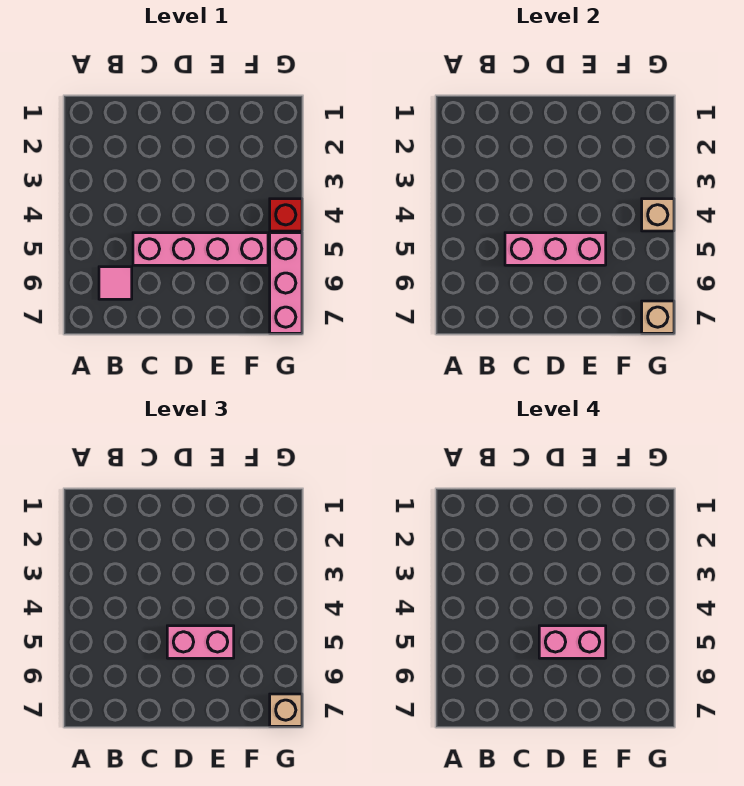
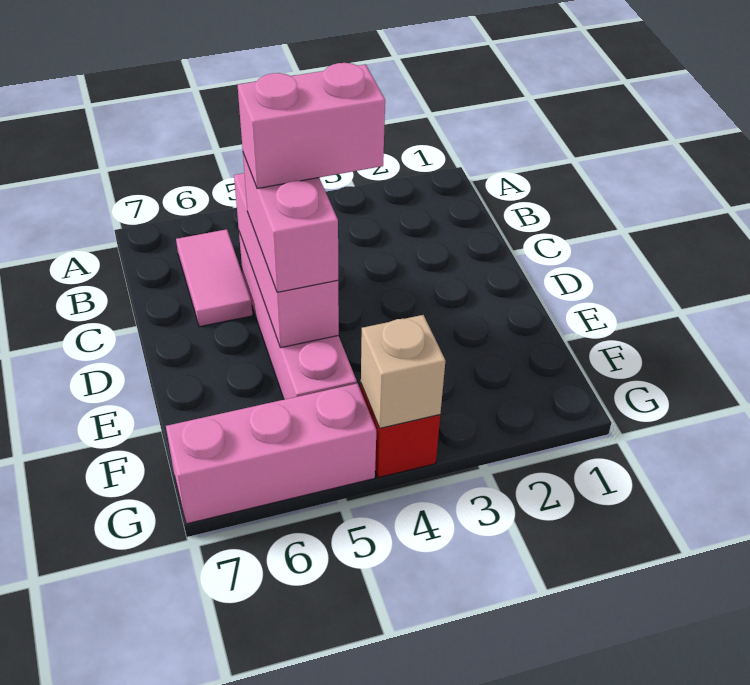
pink tile B6 level 1 -> pink tile B6:C6 level 1
pink brick D5:E5 level 4 -> pink brick D4:D5 level 4
tan brick G7 level 2 -> none
tan brick G7 level 3 -> none

